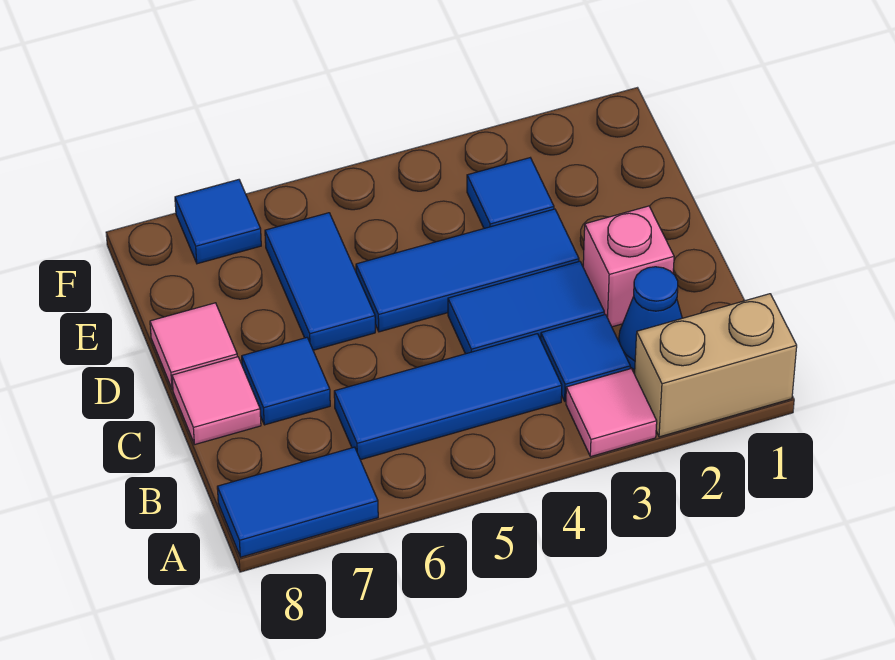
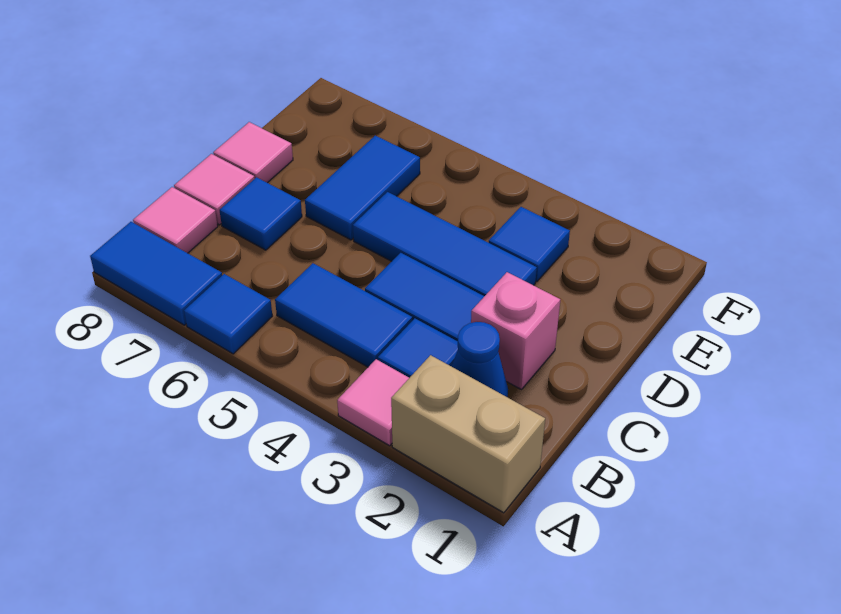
blue tile B4:B6 level 1 -> blue tile B4:B5 level 1
none -> pink tile B8 level 1
blue tile F7 level 1 -> blue tile A6 level 1

